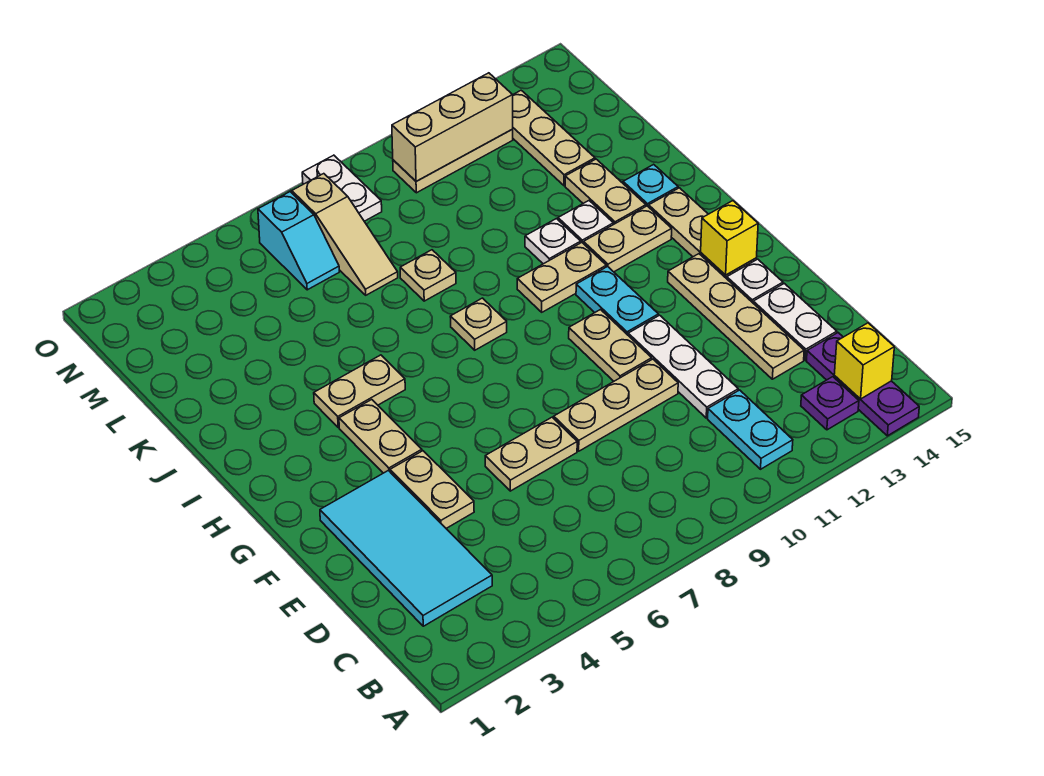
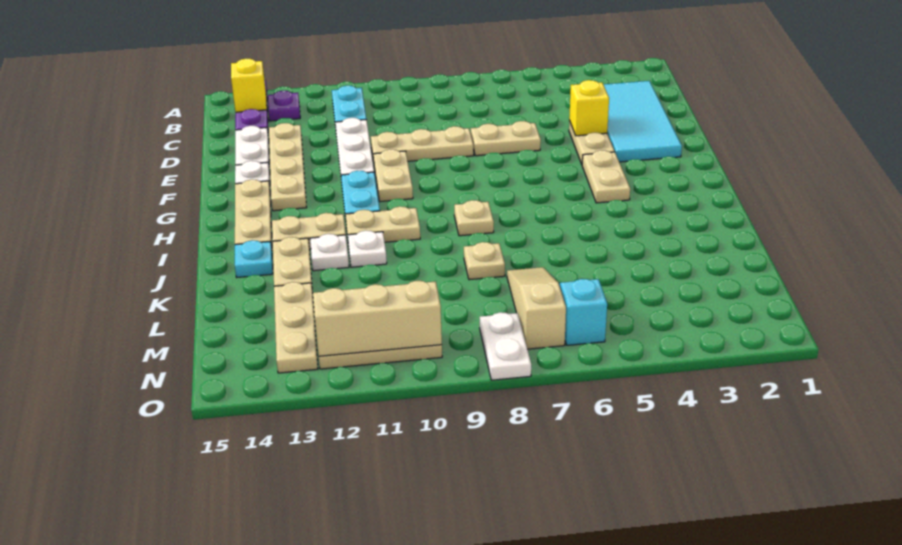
yellow brick G14 level 2 -> yellow brick E4 level 2
tan plate I4:I5 level 1 -> none

